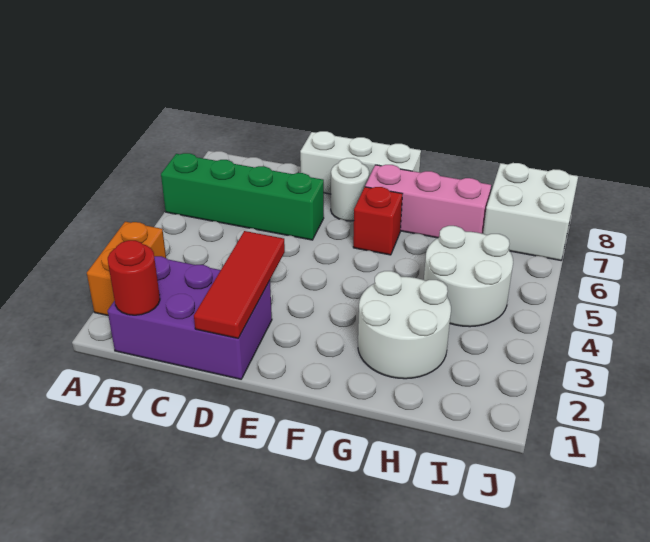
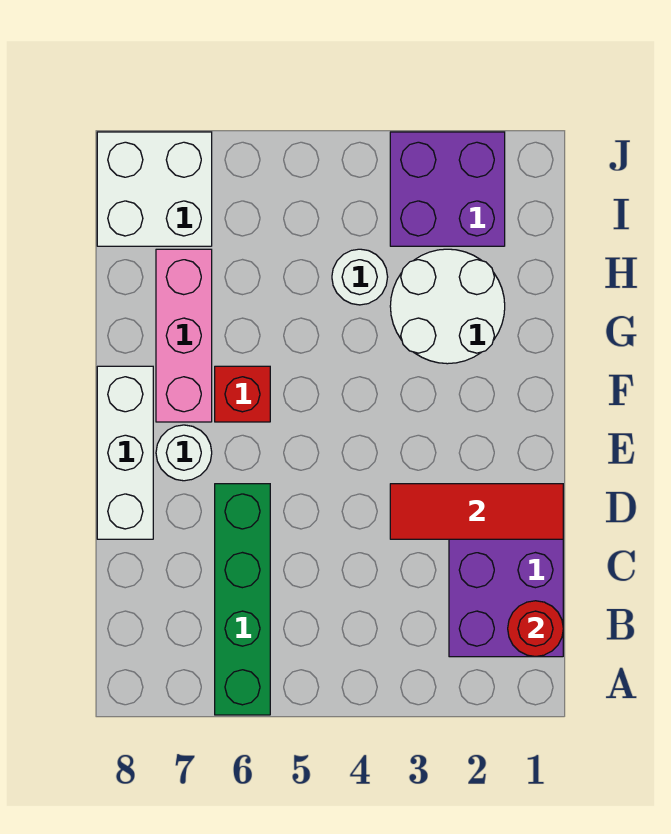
orange brick A2:A3 level 1 -> none
white round brick H4:I5 level 1 -> white round brick H4 level 1
none -> purple brick I2:J3 level 1

